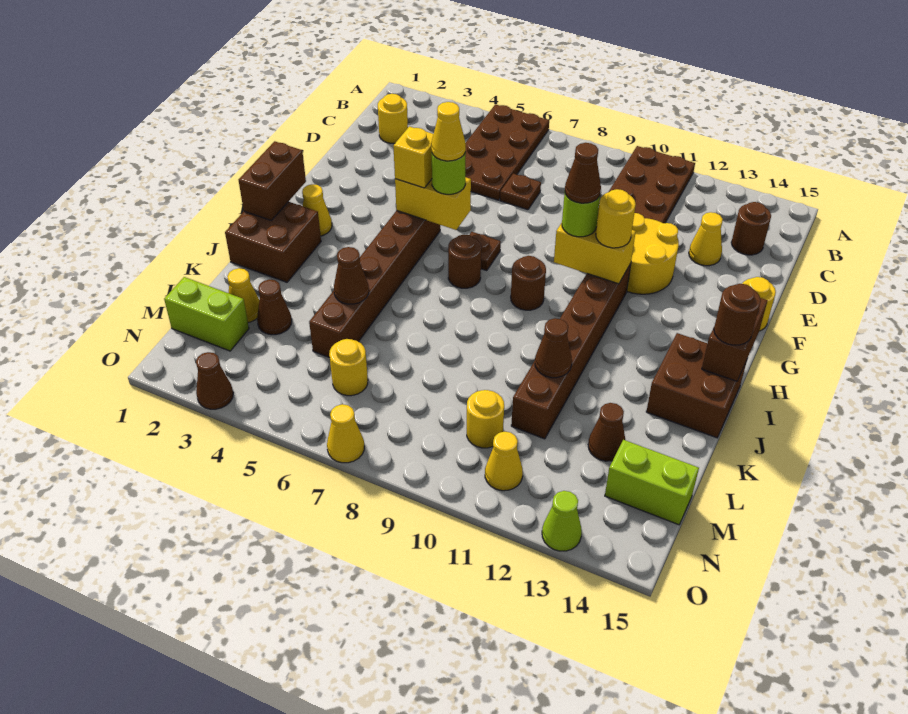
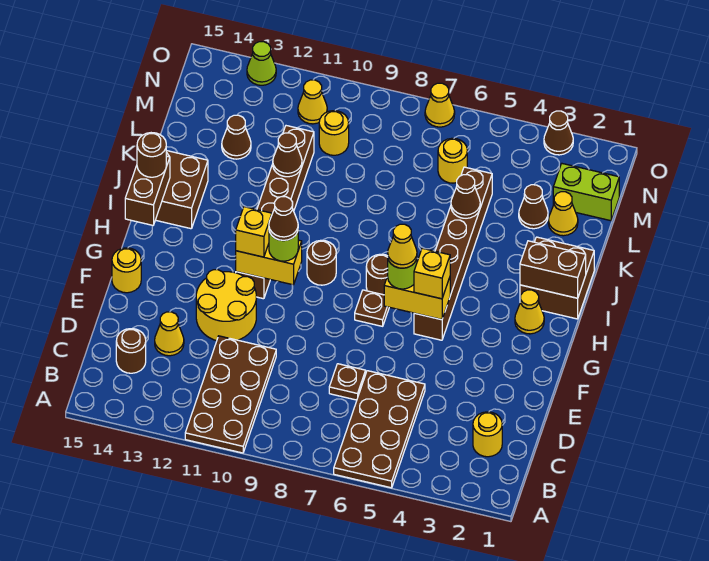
yellow round brick G11 level 3 -> yellow brick G11 level 3
brown brick H1:I1 level 2 -> brown brick I1:I2 level 2
lime brick M14:M15 level 1 -> none

